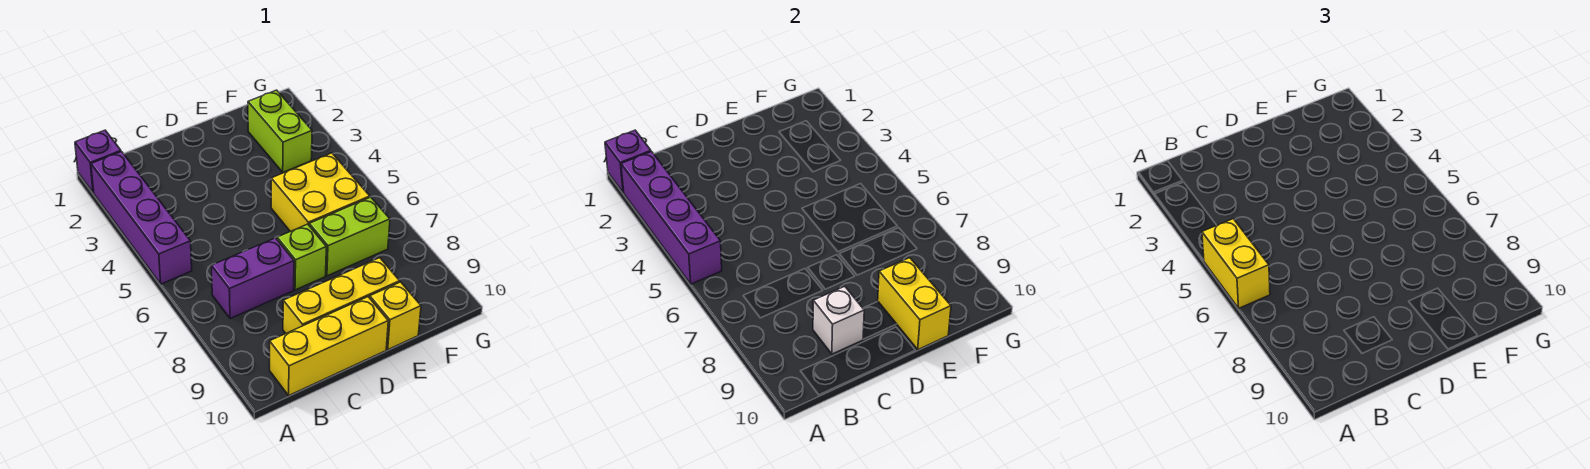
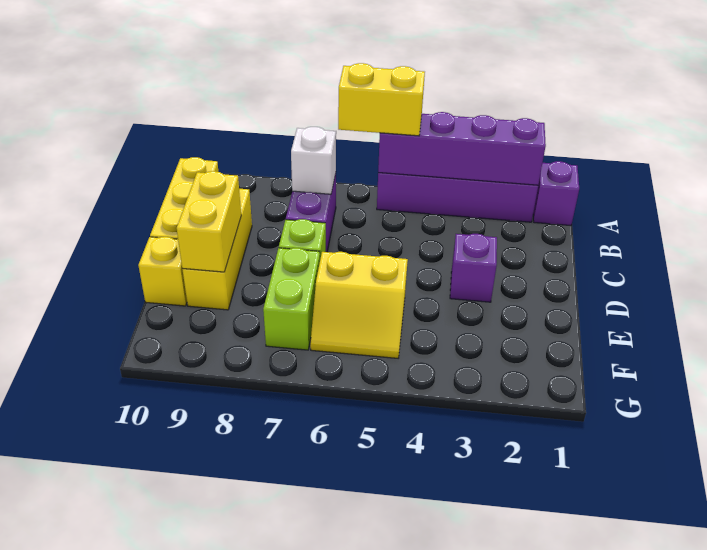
purple brick A1 level 2 -> purple brick D3 level 1
white brick C9 level 2 -> white brick B7 level 2
yellow brick E5:F6 level 1 -> yellow slope E5:F6 level 1 top E
yellow brick E9:E10 level 2 -> yellow brick D9:E9 level 2
lime brick F2:F3 level 1 -> none

